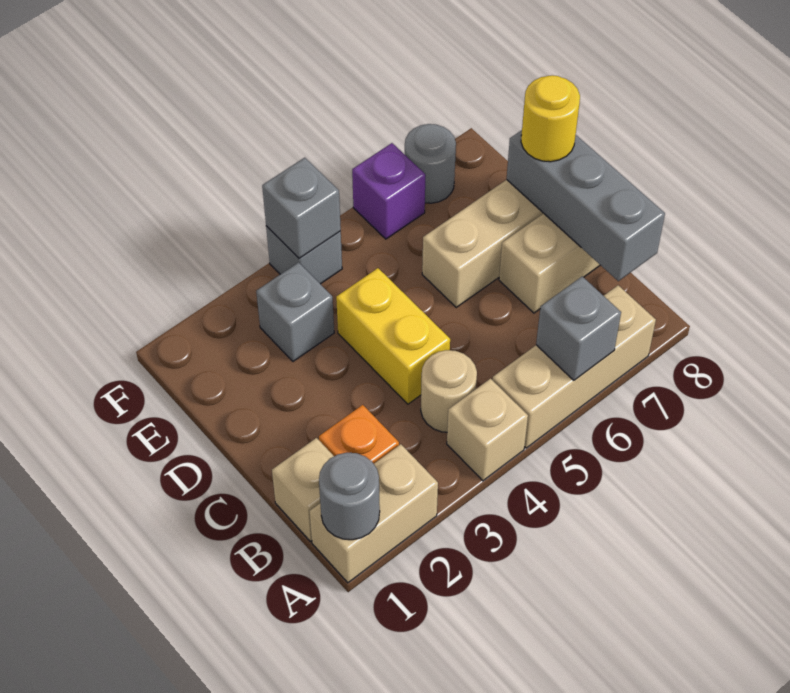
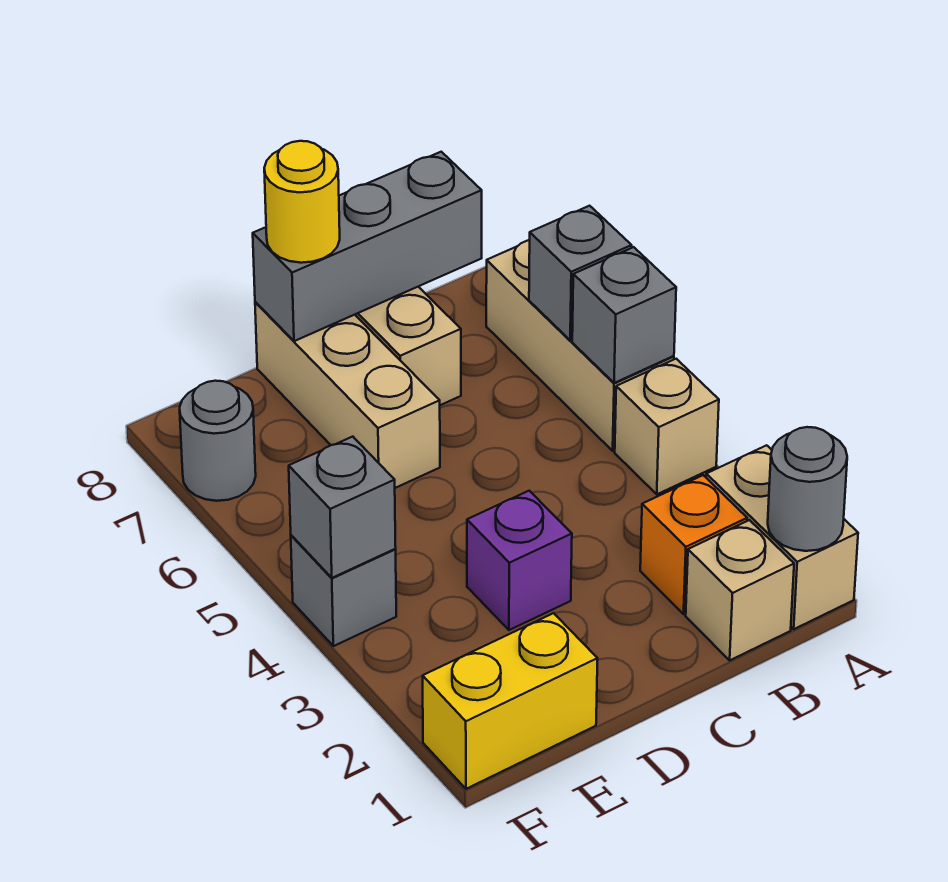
tan round brick B4 level 1 -> none
yellow brick C4:D4 level 1 -> yellow brick E1:F1 level 1
grey brick E3 level 1 -> grey brick A5 level 2
purple brick F6 level 1 -> purple brick D3 level 1

